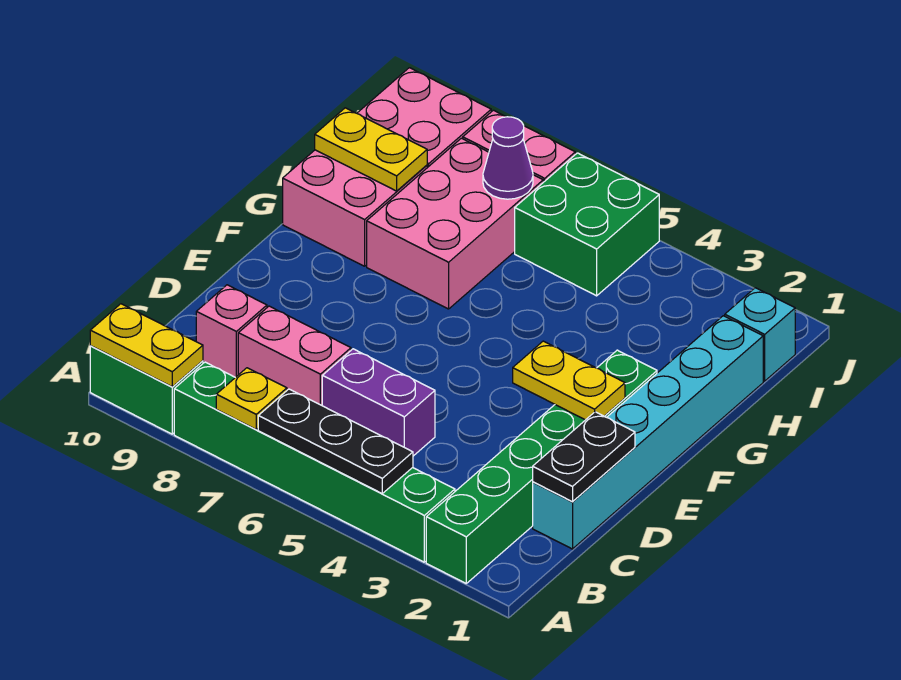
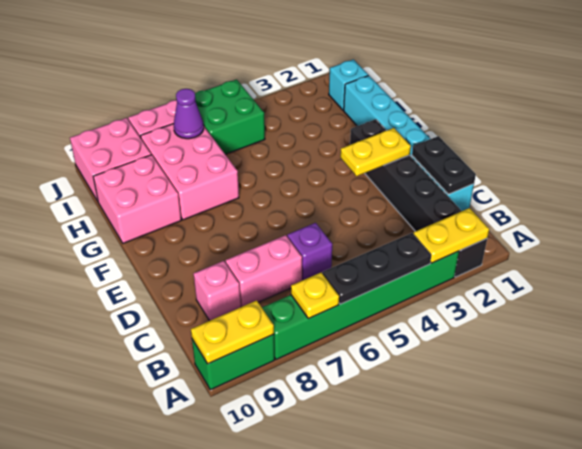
green brick A2:F2 level 1 -> black brick A2:F2 level 1
purple brick C5:C6 level 1 -> purple brick C6 level 1
yellow plate H9:H10 level 2 -> yellow plate A2:A3 level 2

